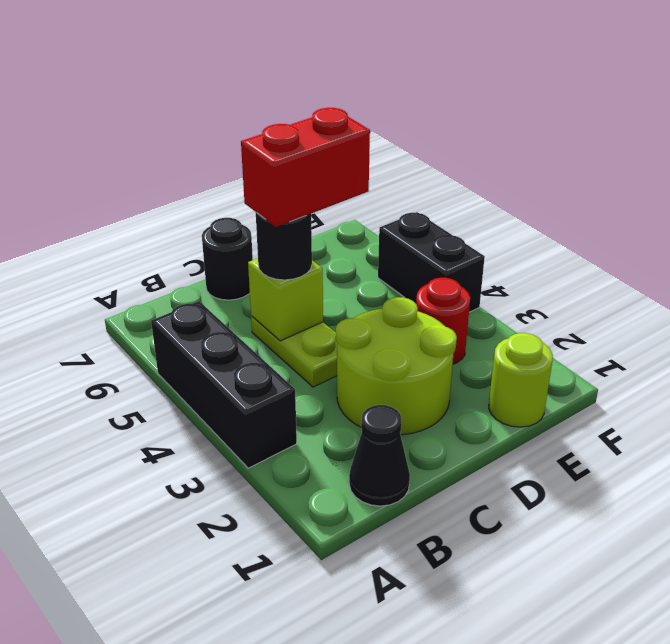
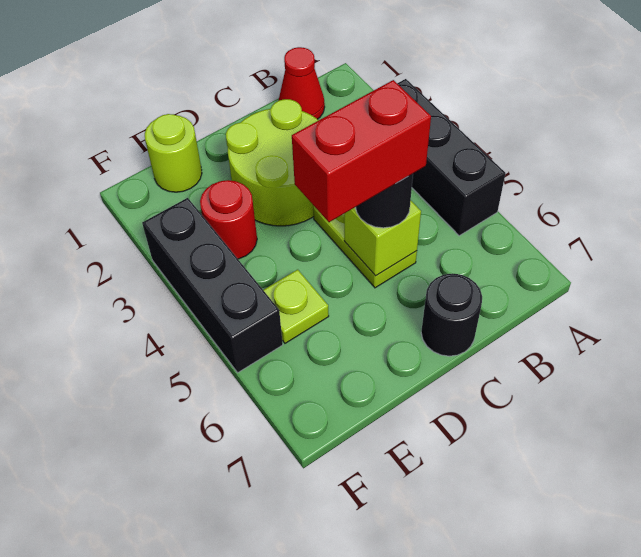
black cone B1 level 1 -> red cone B1 level 1
none -> lime plate E5 level 1
black brick F4:F5 level 1 -> black brick F3:F5 level 1

